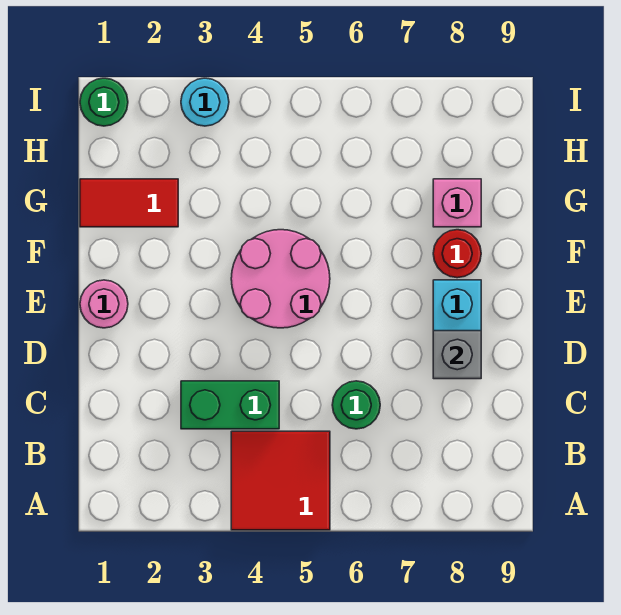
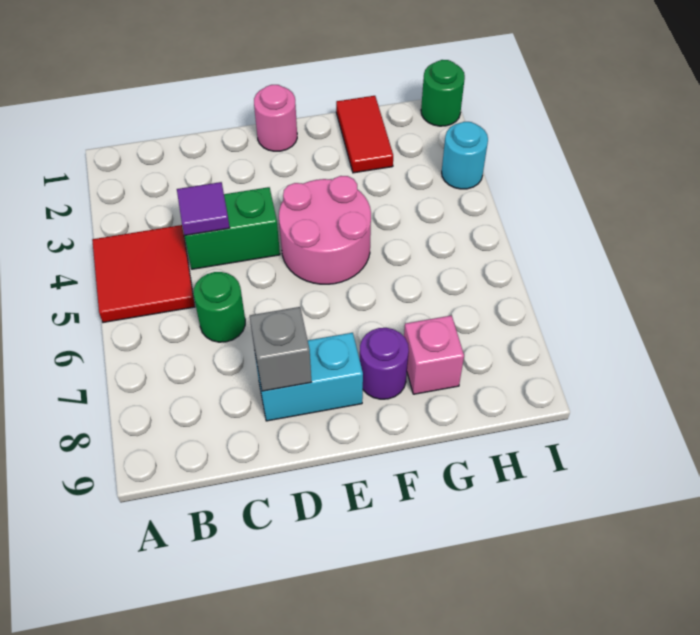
green brick C3:C4 level 1 -> green brick C4:D4 level 1
none -> purple tile C4 level 2
red round brick F8 level 1 -> purple round brick F8 level 1

